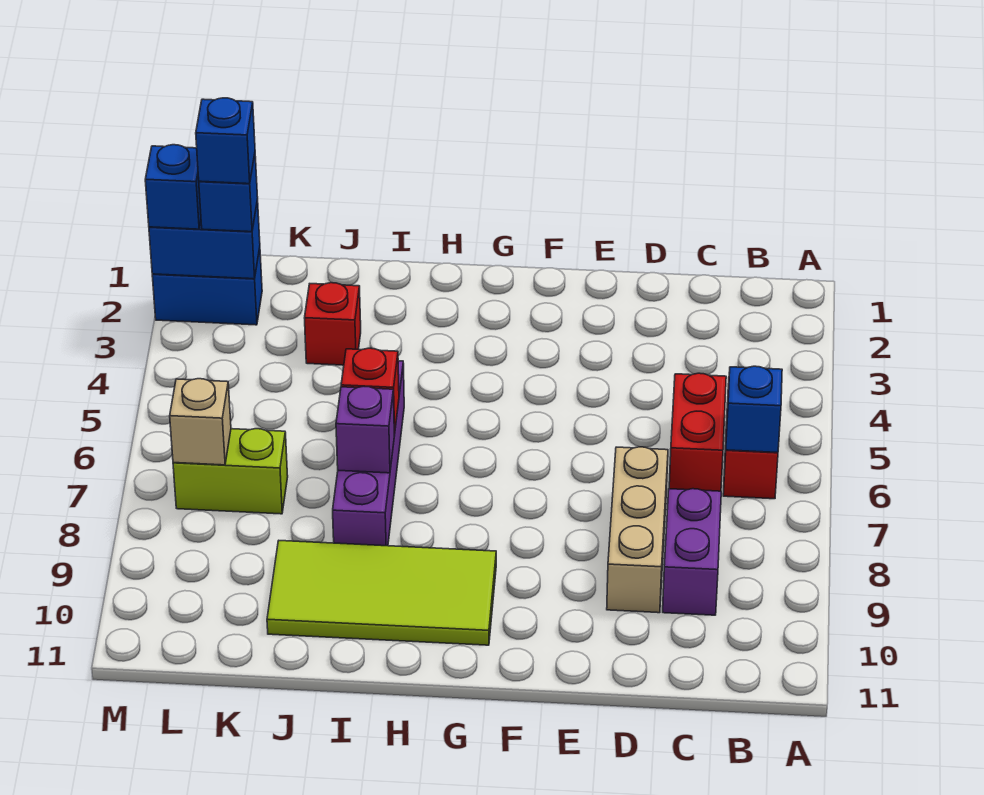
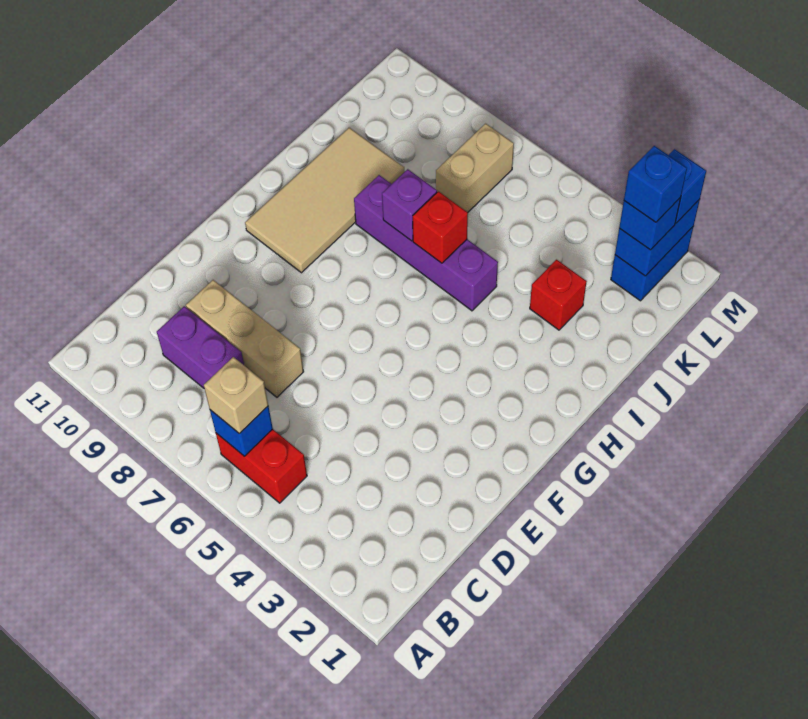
red brick C5:C6 level 1 -> none
lime tile G9:J10 level 1 -> tan tile G9:J10 level 1
lime brick K7:L7 level 1 -> tan brick K7:L7 level 1
tan brick L7 level 2 -> tan brick B6 level 3

